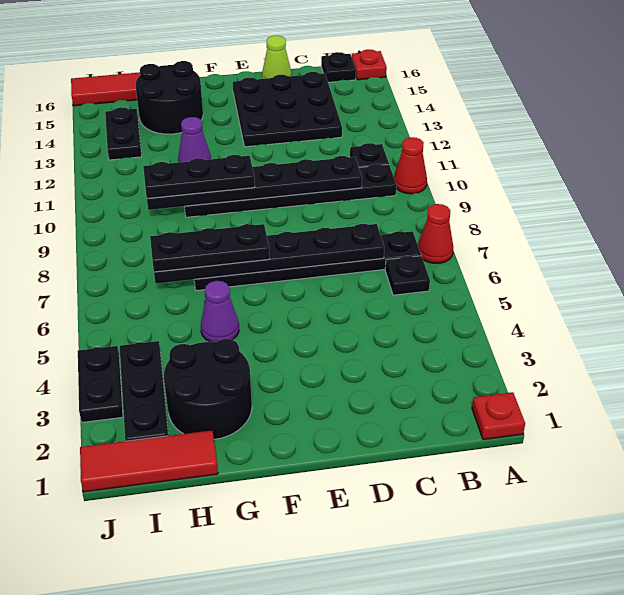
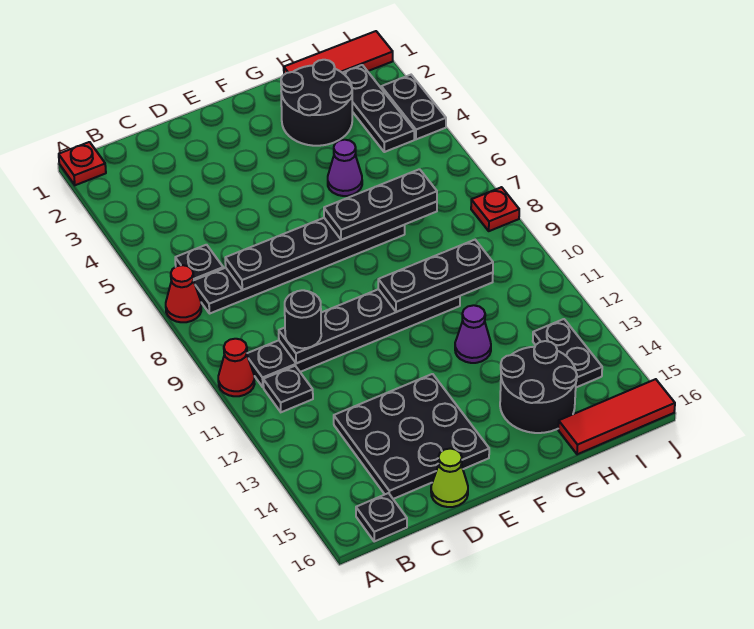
red plate A16 level 1 -> red plate J8 level 1
none -> black round brick C10 level 3

